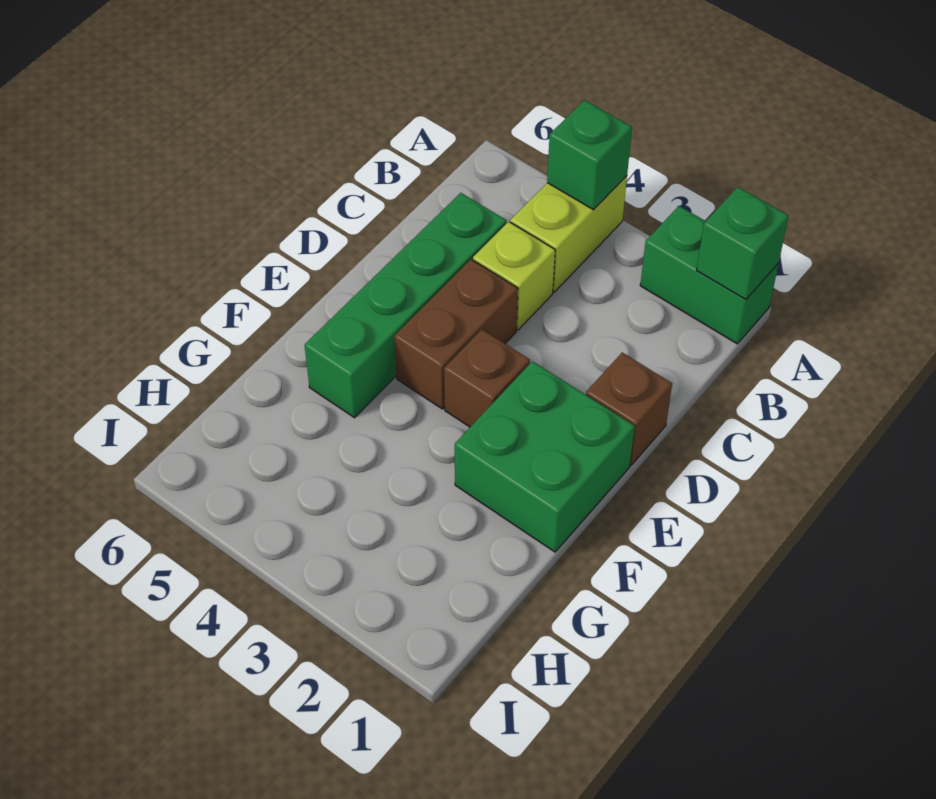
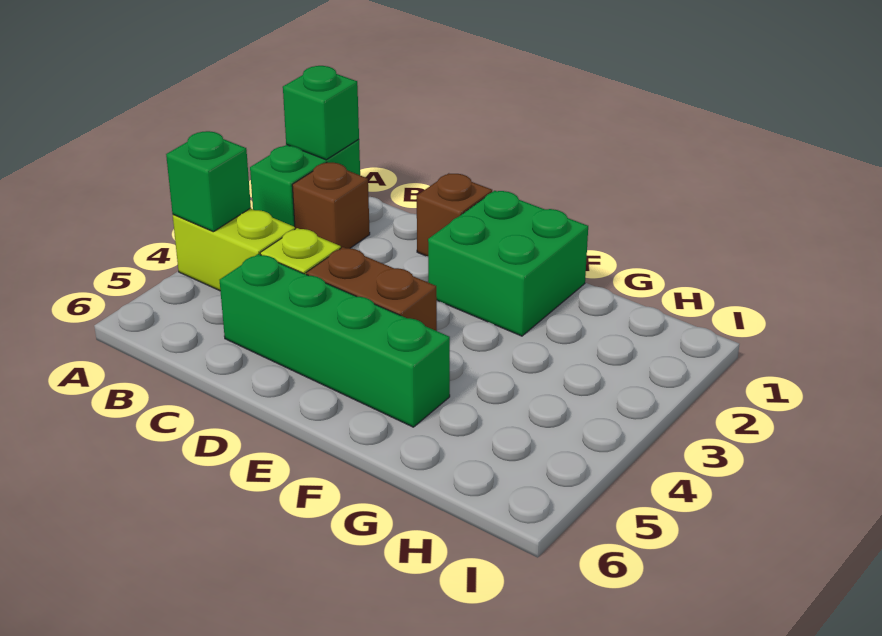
brown brick E3 level 1 -> brown brick B2 level 1

